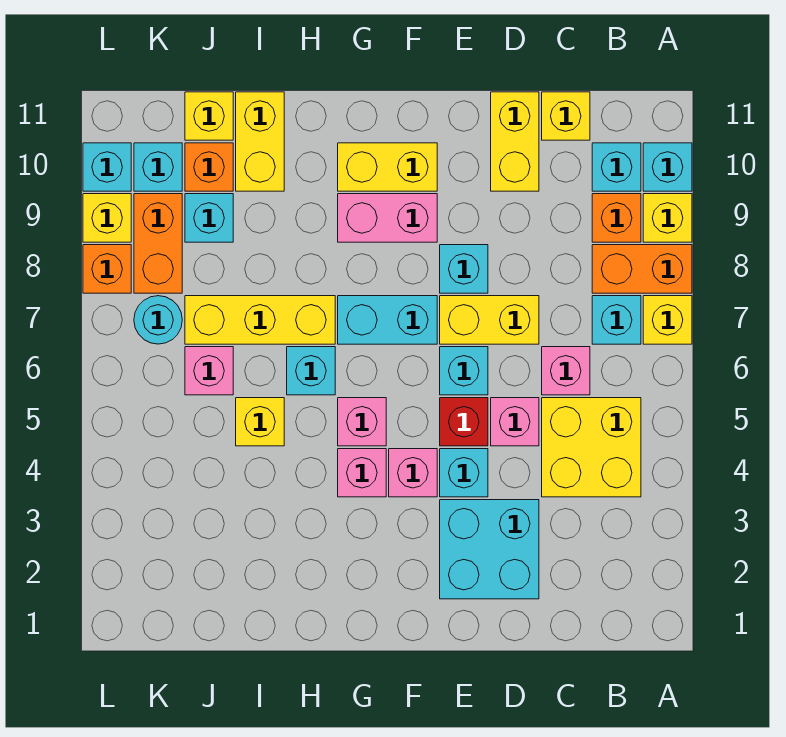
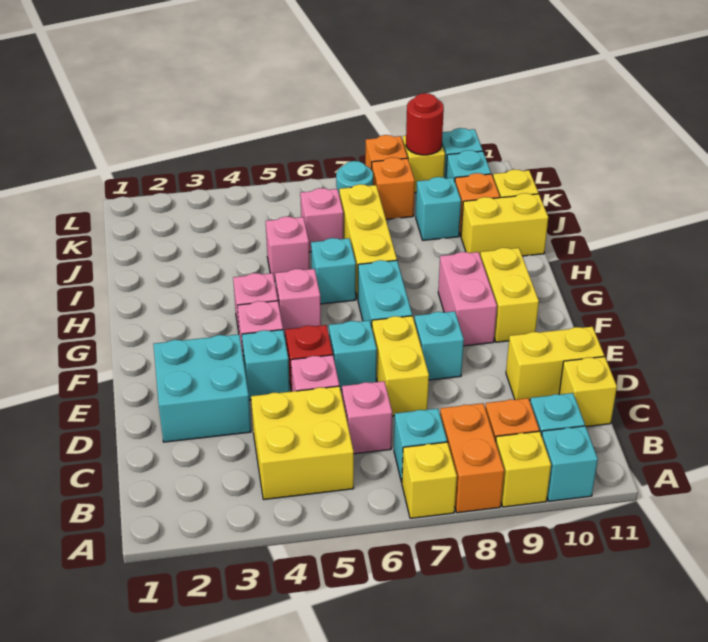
yellow brick I5 level 1 -> pink brick I5 level 1
orange brick K8:K9 level 1 -> orange brick K8 level 1
none -> red round brick L9 level 2

